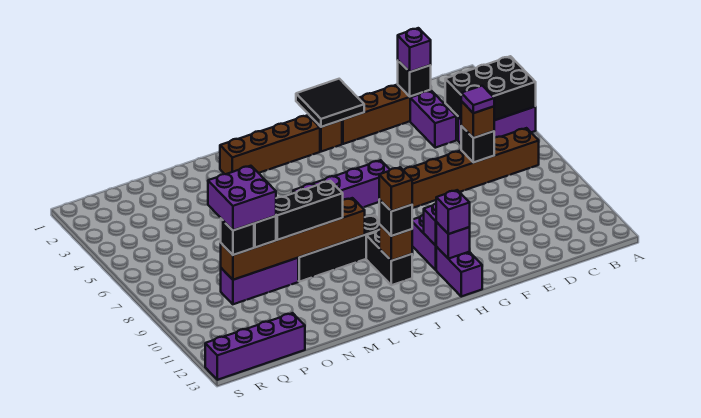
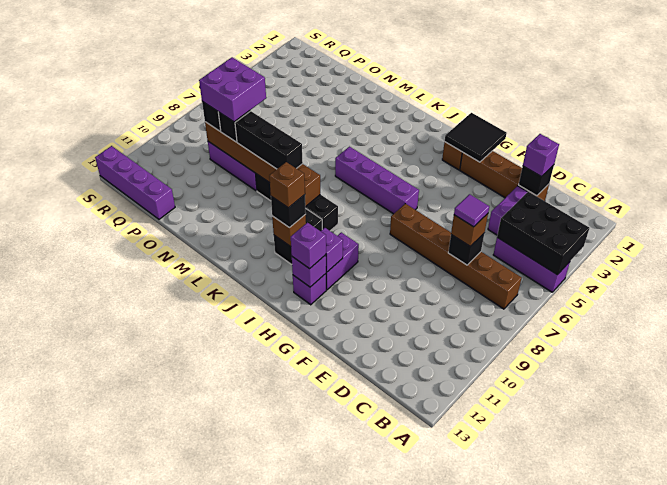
purple brick H12:H13 level 1 -> purple brick H12 level 1
brown brick I2:L2 level 1 -> none

